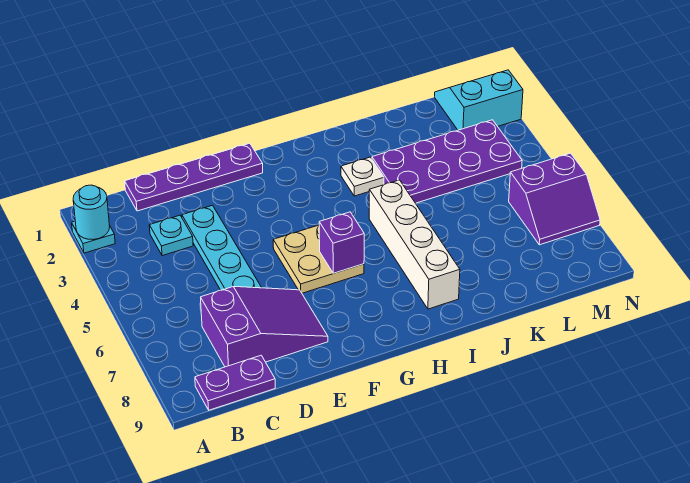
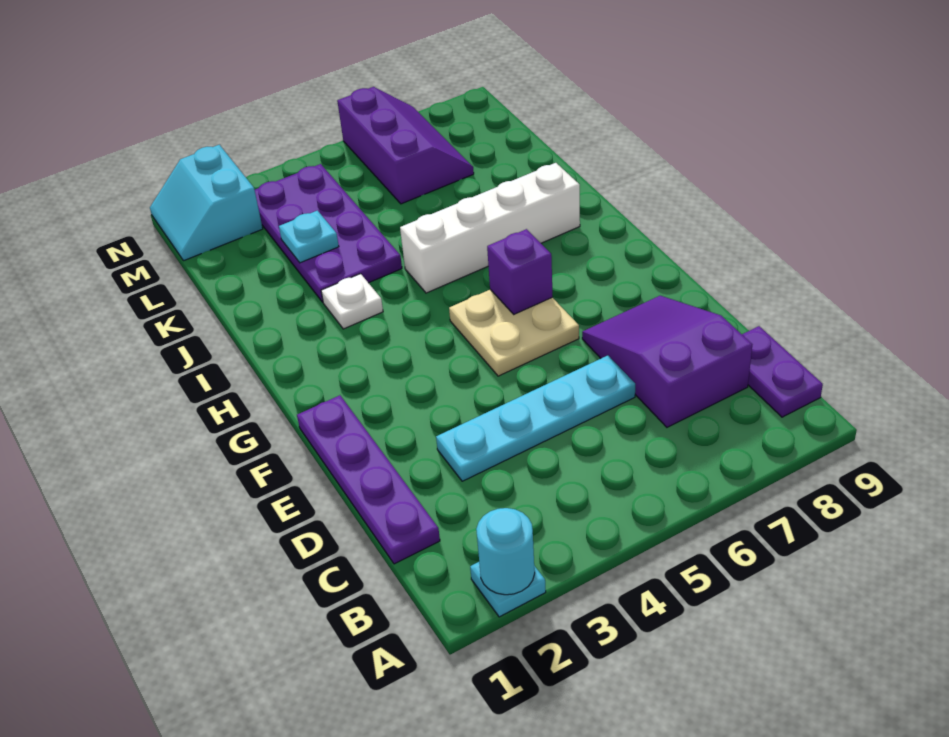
cyan plate C3 level 1 -> cyan plate K3 level 2
purple slope M6:N7 level 1 top 6 -> purple slope L6:N7 level 1 top 6

